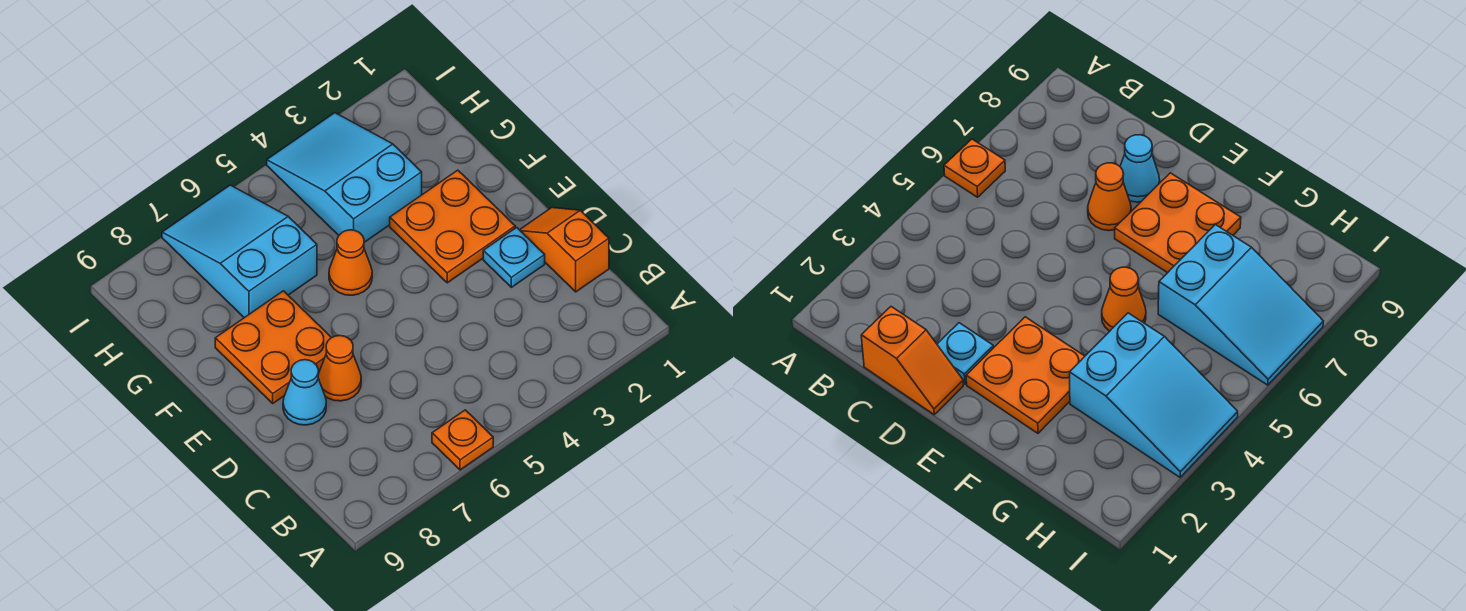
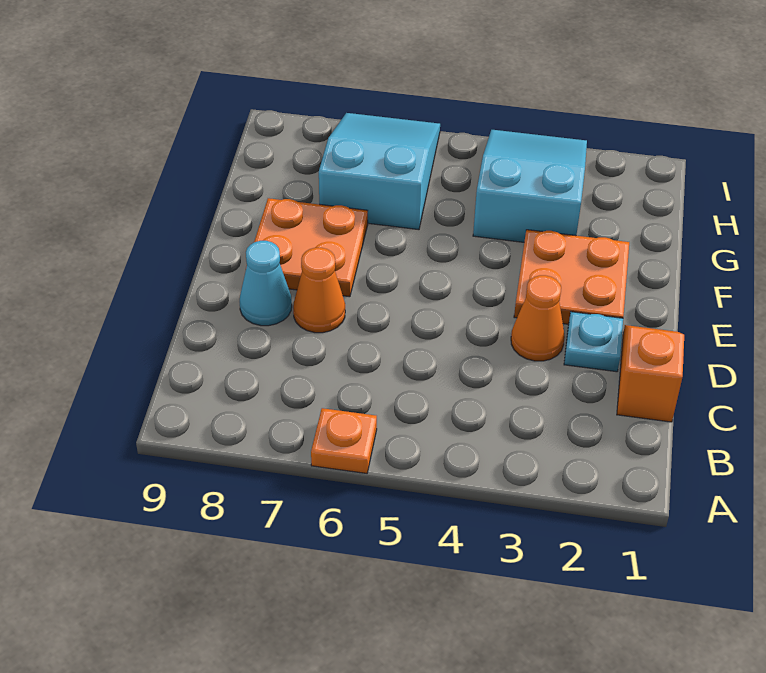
orange cone F5 level 1 -> orange cone D3 level 1

